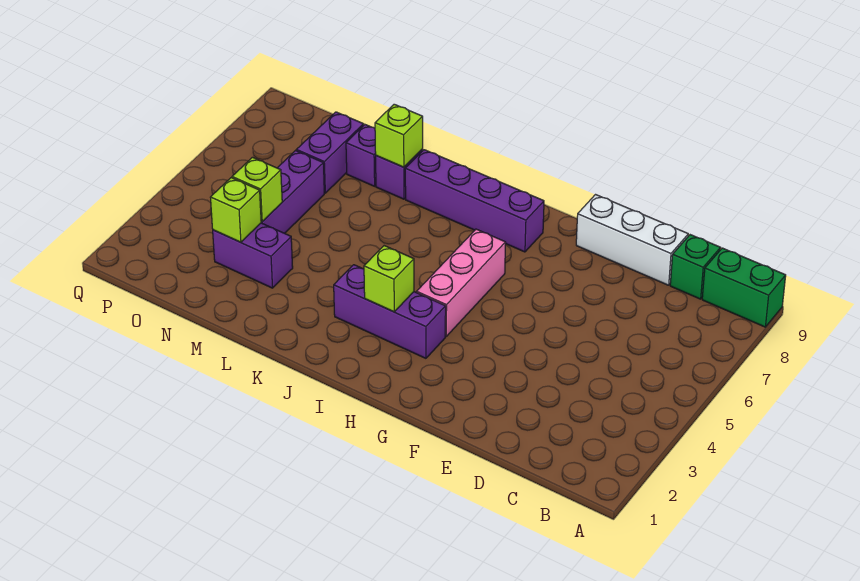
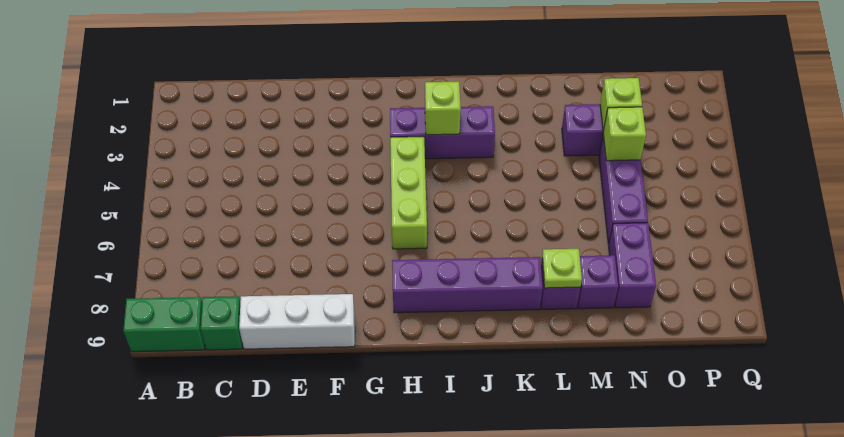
pink brick H4:H6 level 1 -> lime brick H4:H6 level 1
lime brick L8 level 2 -> lime plate L8 level 2

